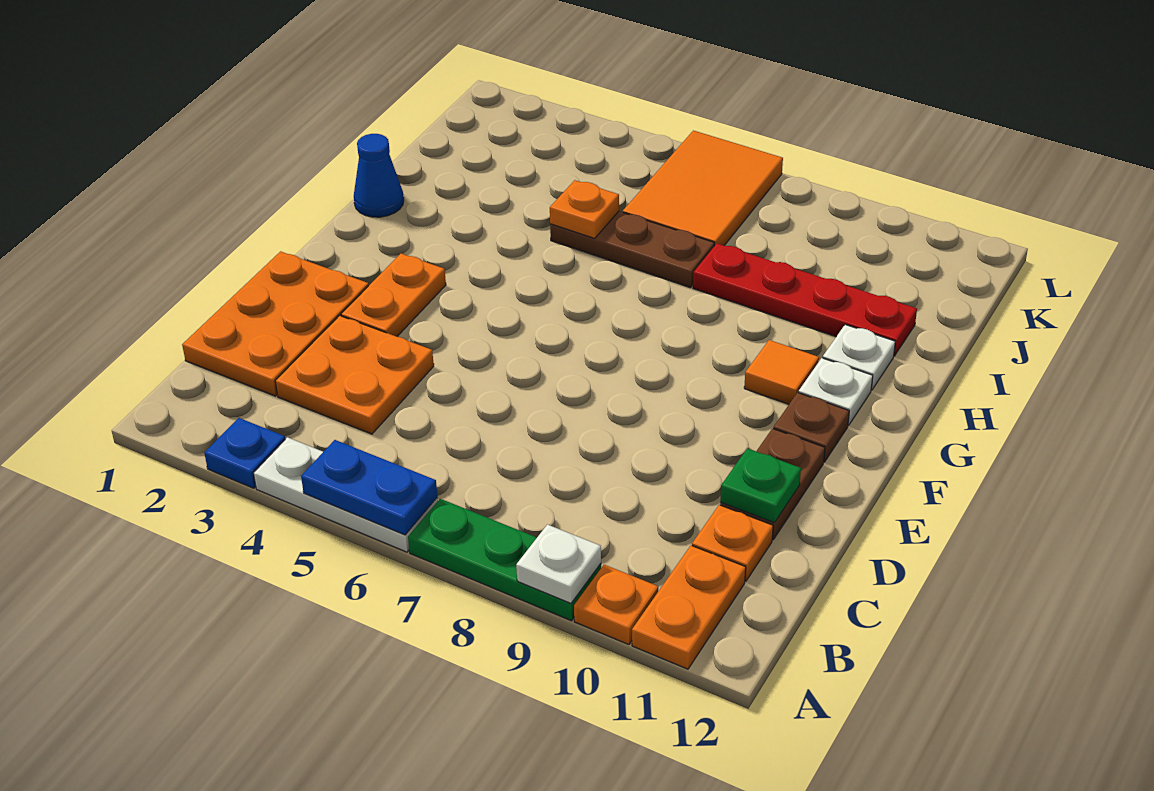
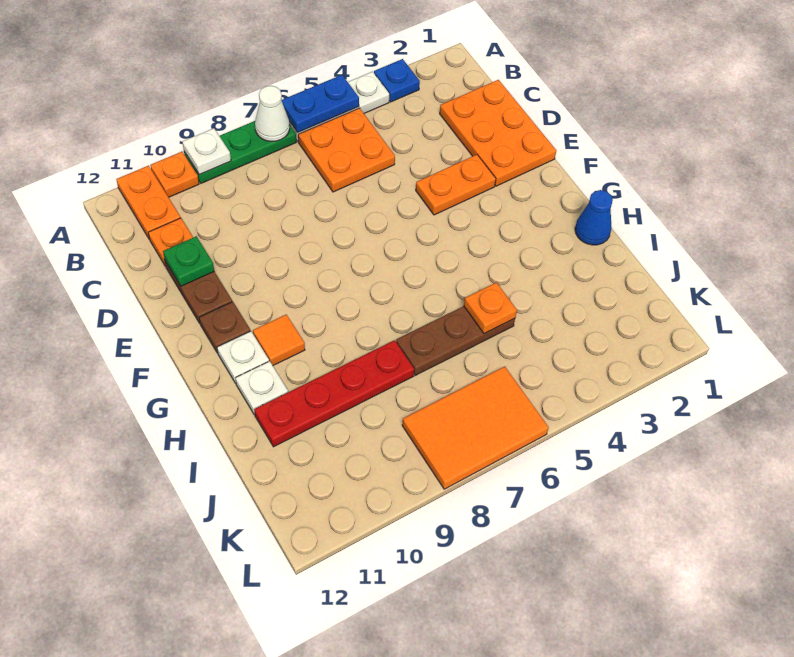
none -> white cone A7 level 2
orange plate C3:D4 level 1 -> orange plate B5:C6 level 1
orange plate E3:F3 level 1 -> orange plate E3:E4 level 1
orange tile J6:L7 level 1 -> orange tile K6:L8 level 1

